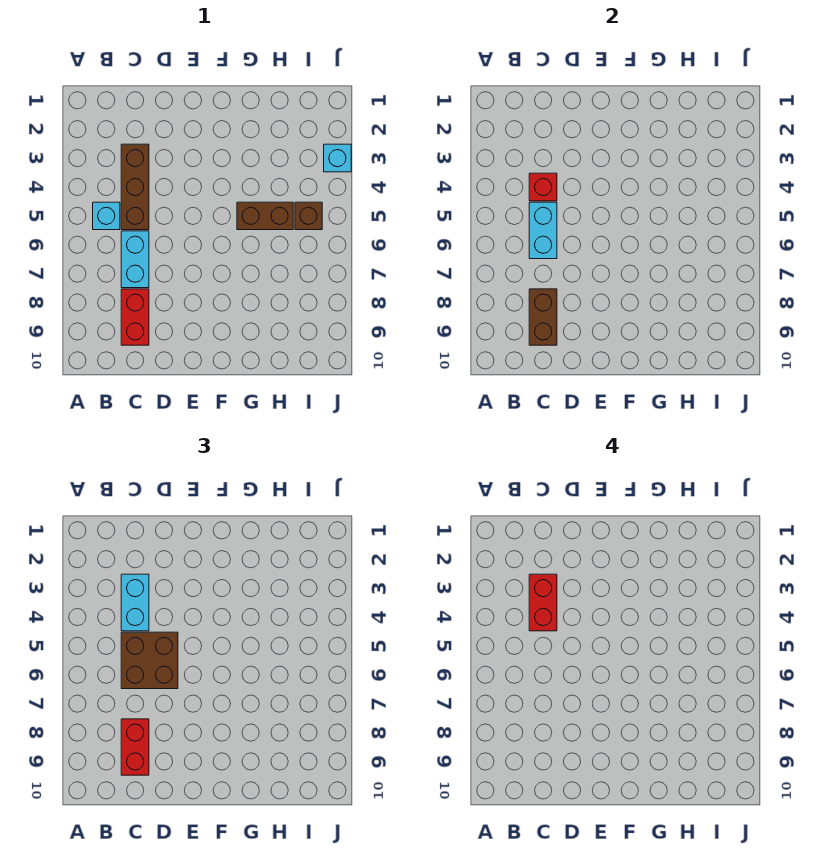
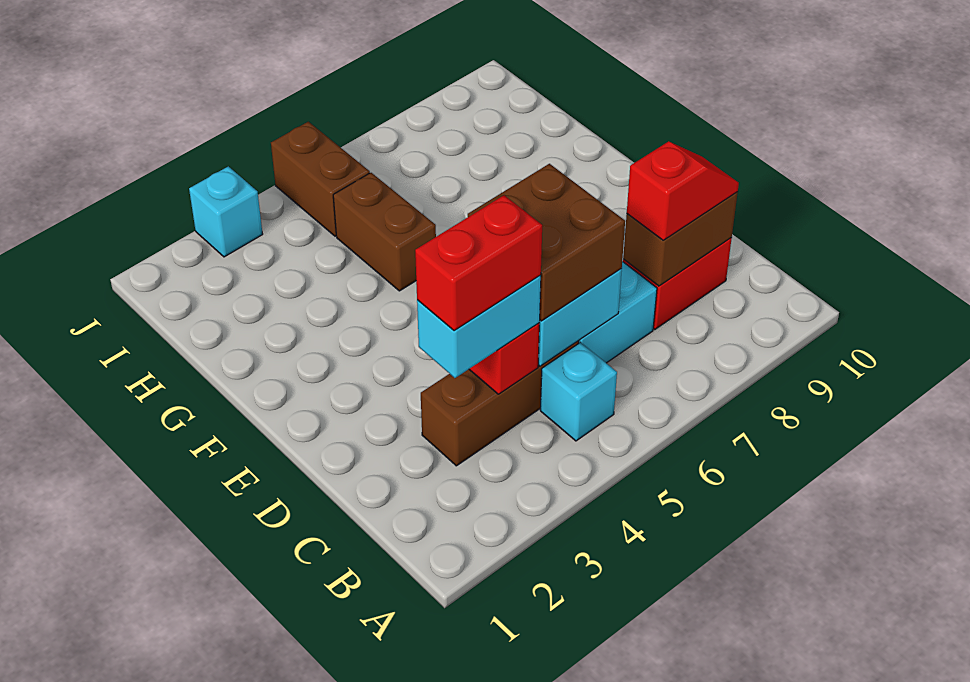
red brick C8:C9 level 3 -> red slope C8:C9 level 3 top 8
brown brick I5 level 1 -> brown brick I5:J5 level 1

